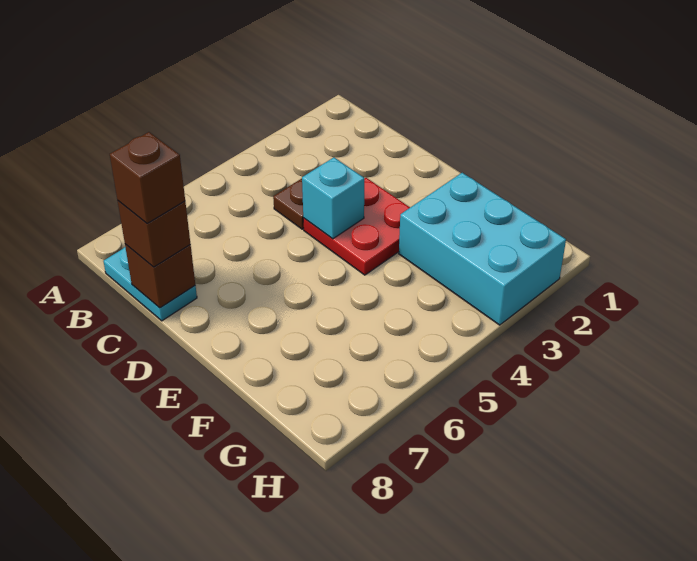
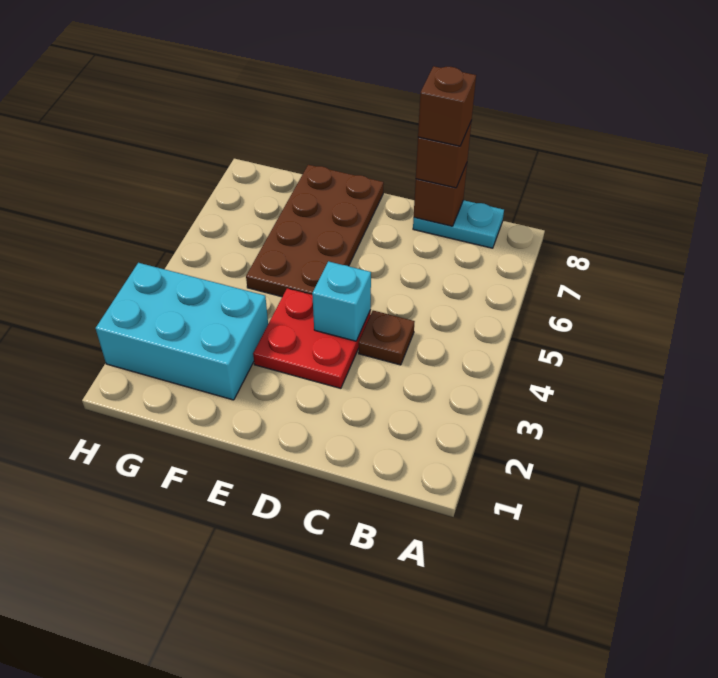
none -> brown plate E5:F8 level 1

